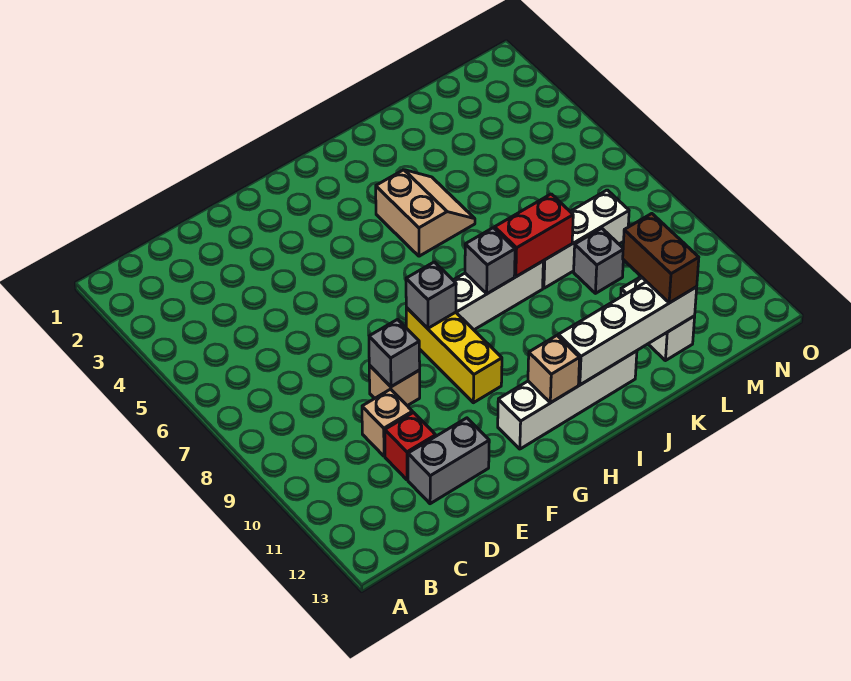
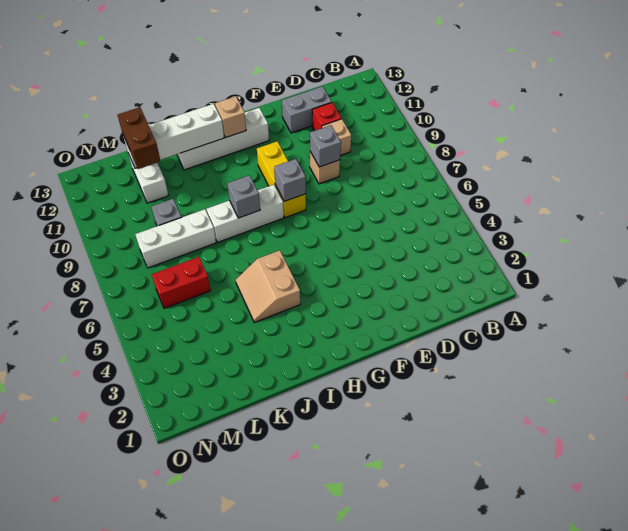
red brick J8:K8 level 2 -> red brick L6:M6 level 1

